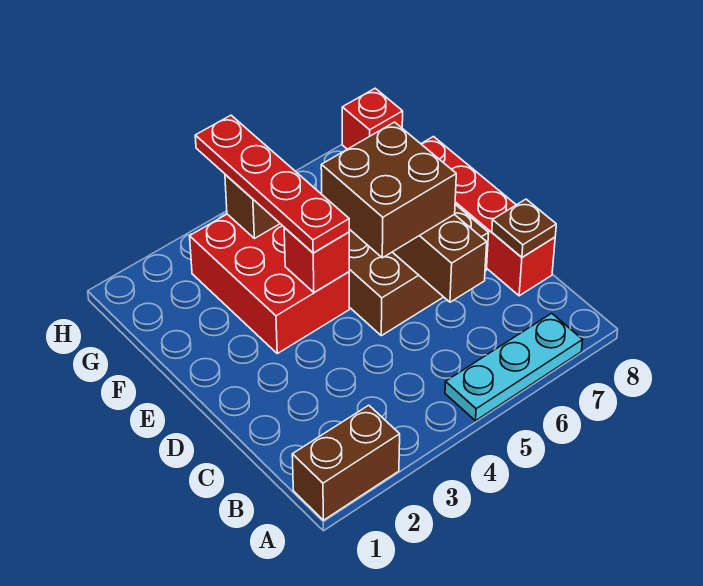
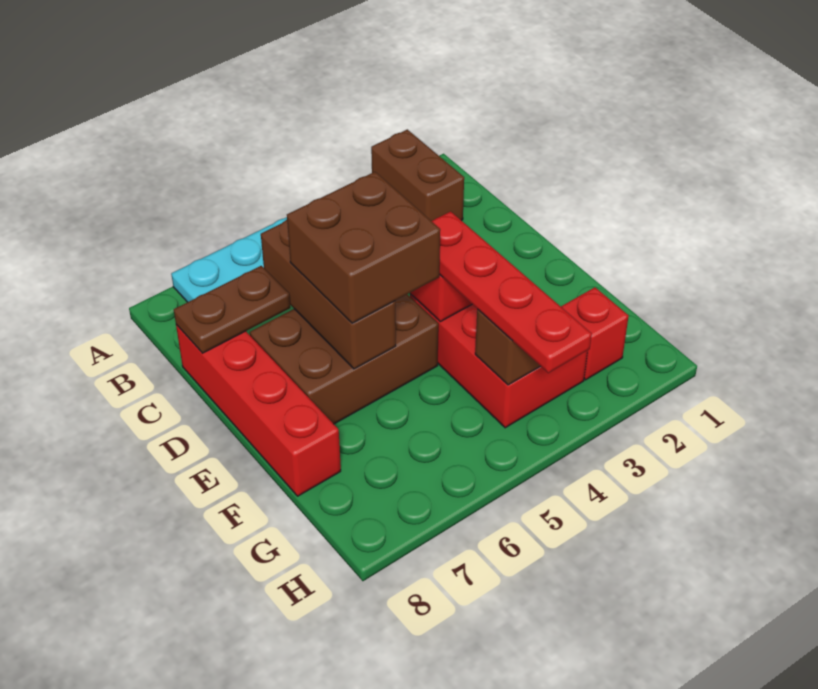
brown brick A1:A2 level 1 -> brown brick A2:B2 level 1
brown plate C8 level 2 -> brown plate C7:C8 level 2
red brick H8 level 1 -> red brick G2 level 1

